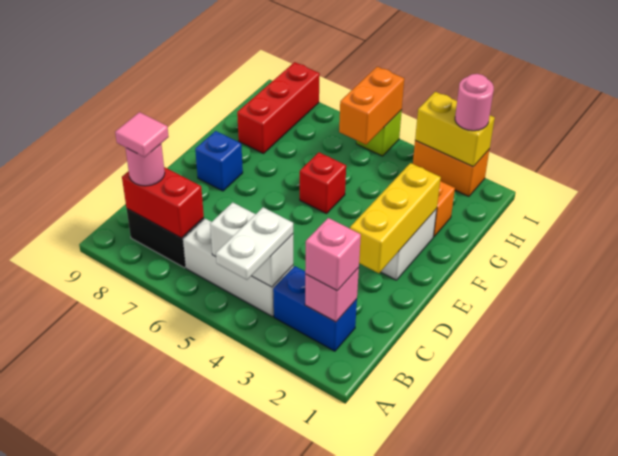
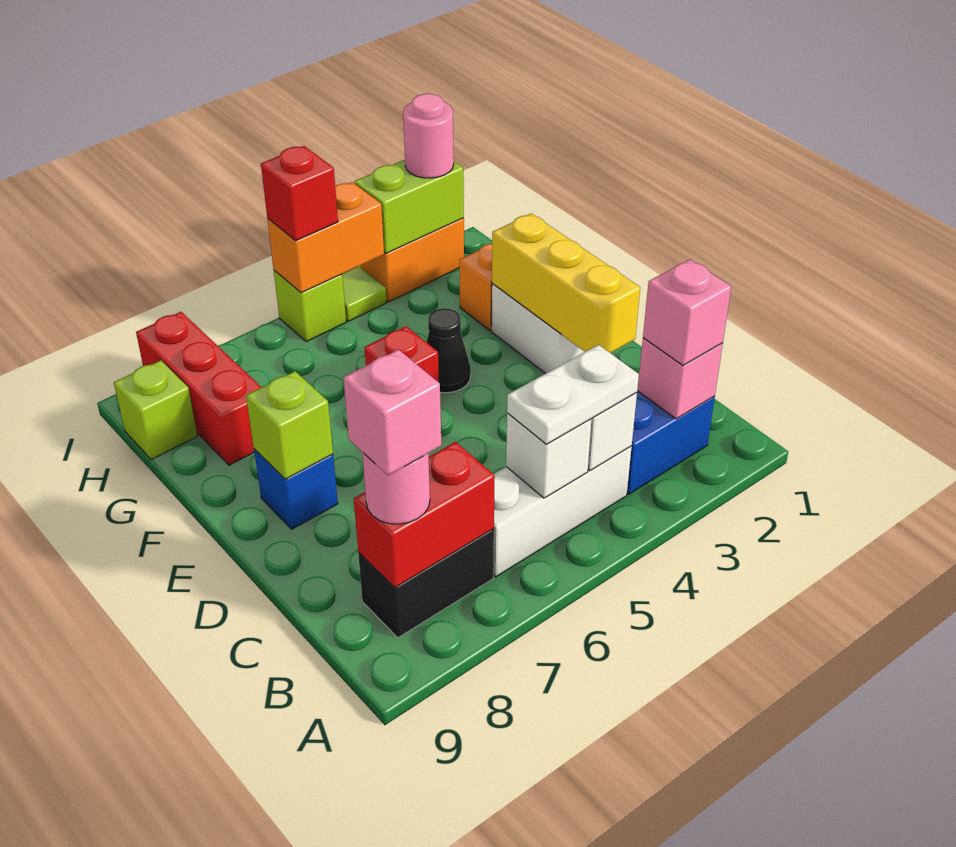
white plate A4:B4 level 3 -> white plate B4:B5 level 3
pink tile B8 level 4 -> pink brick B8 level 4
none -> lime brick E8 level 2
none -> black cone F4 level 1
orange brick H5:I5 level 2 -> orange brick I4:I5 level 2
none -> lime brick H9 level 1
yellow brick I2:I3 level 2 -> lime brick I2:I3 level 2
none -> lime tile I4 level 1
none -> red brick I5 level 3

